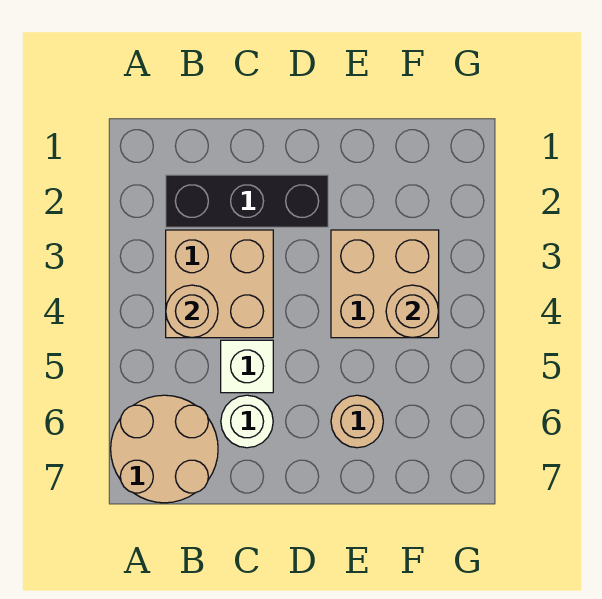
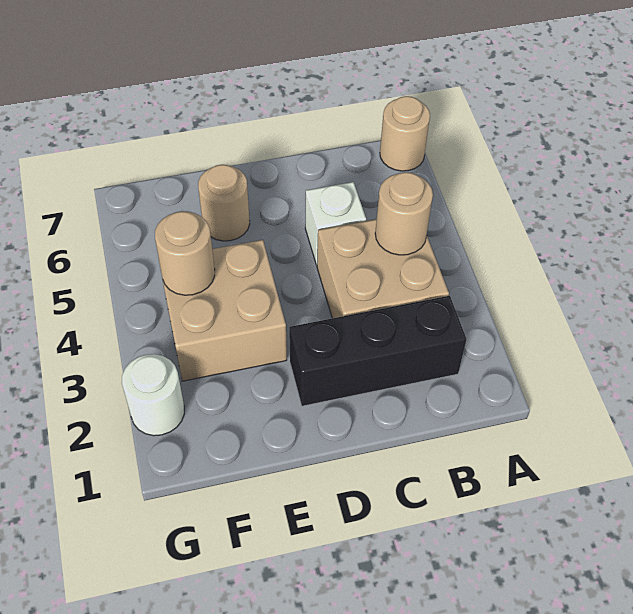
tan round brick A6:B7 level 1 -> tan round brick A7 level 1
white round brick C6 level 1 -> white round brick G2 level 1

